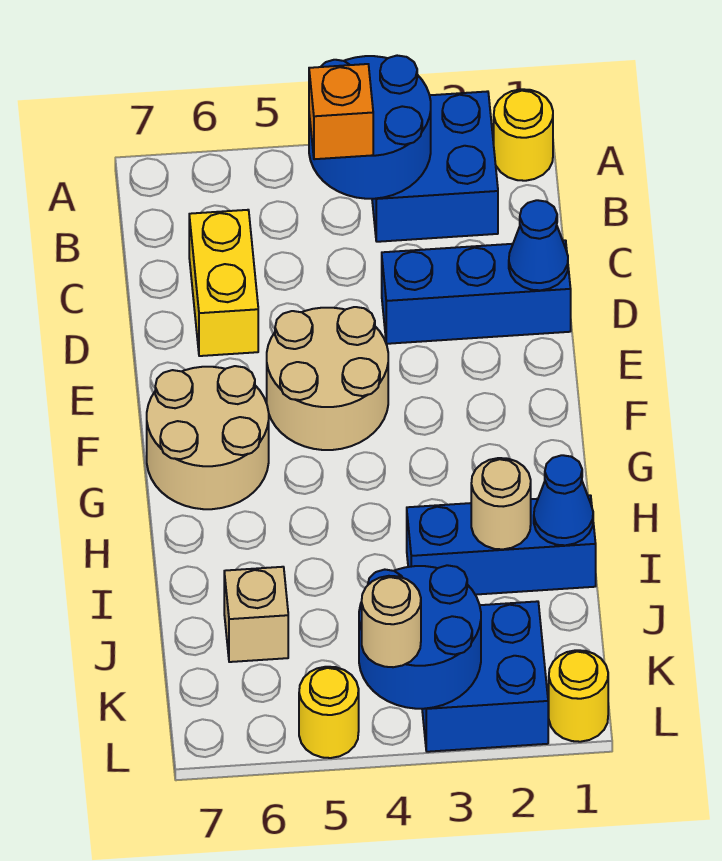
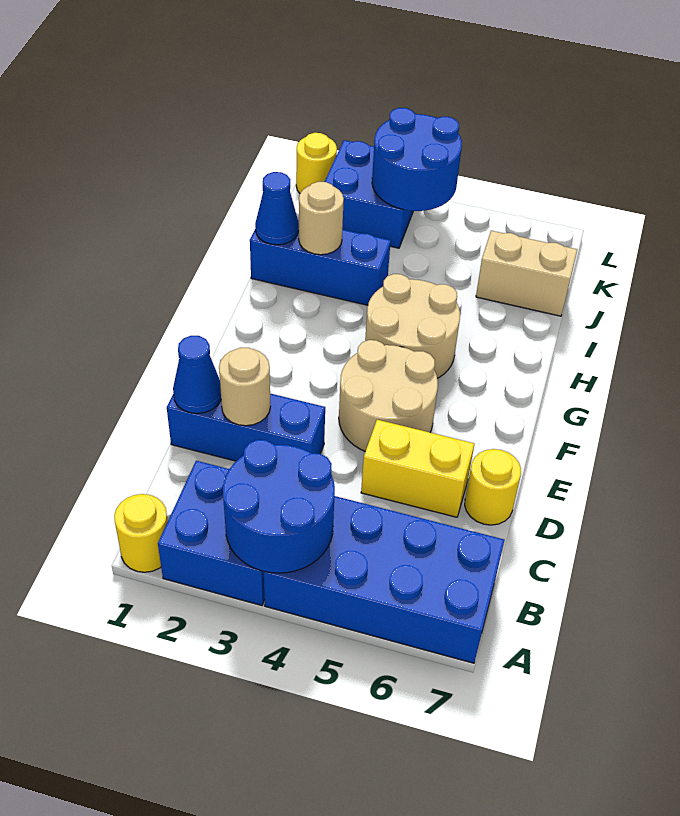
none -> blue brick A4:B7 level 1
orange brick B4 level 3 -> none
yellow brick C6:D6 level 1 -> yellow brick D5:D6 level 1
tan round brick F6:G7 level 1 -> tan round brick G4:H5 level 1
tan brick J6 level 1 -> tan brick J6:J7 level 1
tan round brick L4 level 3 -> tan round brick D2 level 2
yellow round brick L5 level 1 -> yellow round brick D7 level 1

